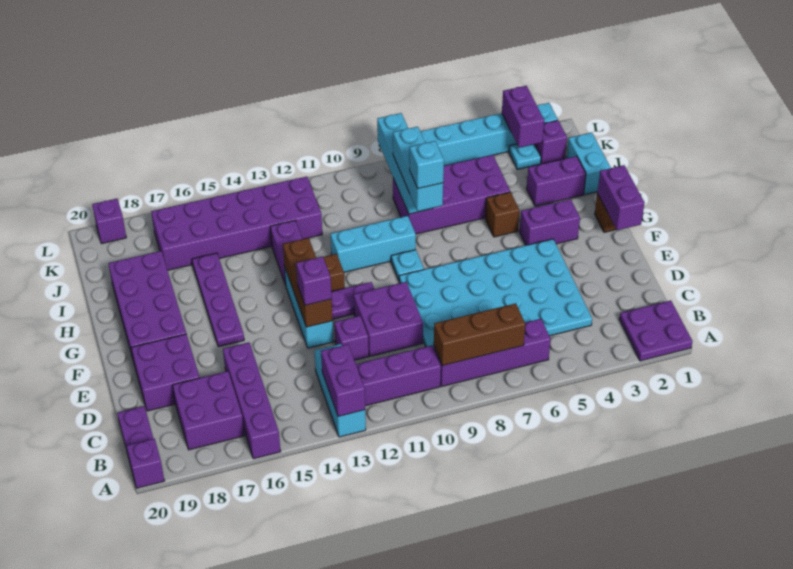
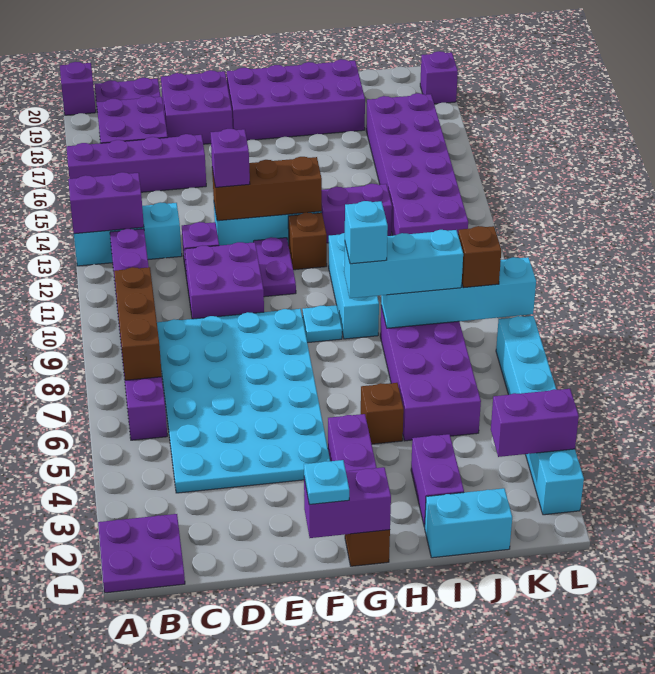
purple plate F16:I16 level 1 -> none
purple brick K2 level 1 -> none
cyan plate K3 level 1 -> cyan plate F1 level 3
none -> brown brick K8 level 3

